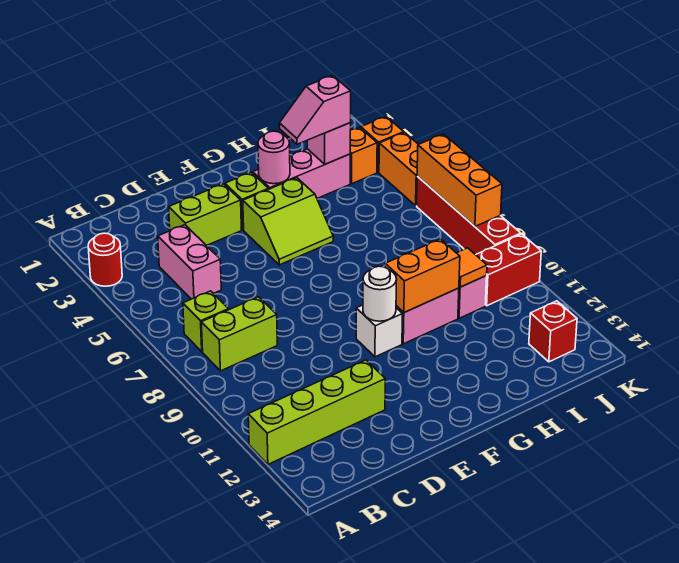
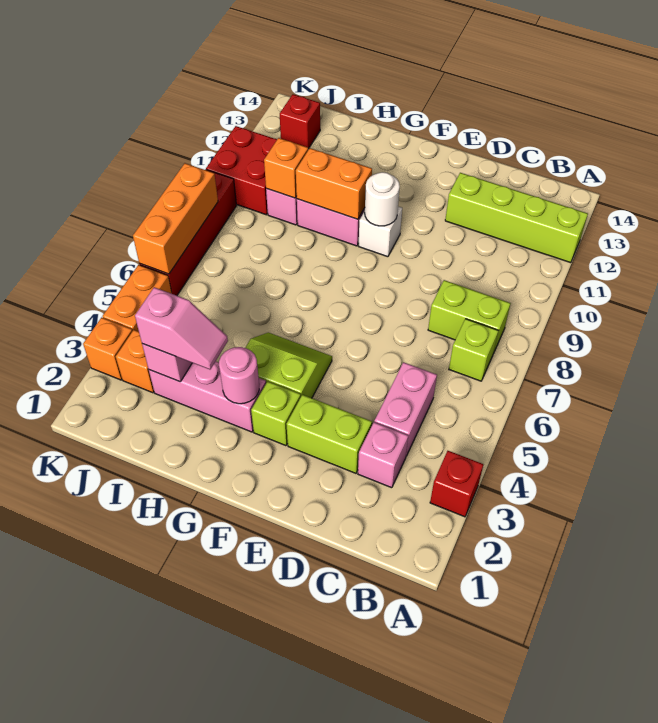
red round brick A3 level 1 -> red brick A3 level 1
none -> pink brick C3 level 1
orange tile I10 level 2 -> orange brick I10 level 2
red brick J10:K10 level 1 -> red brick J10:K11 level 1

